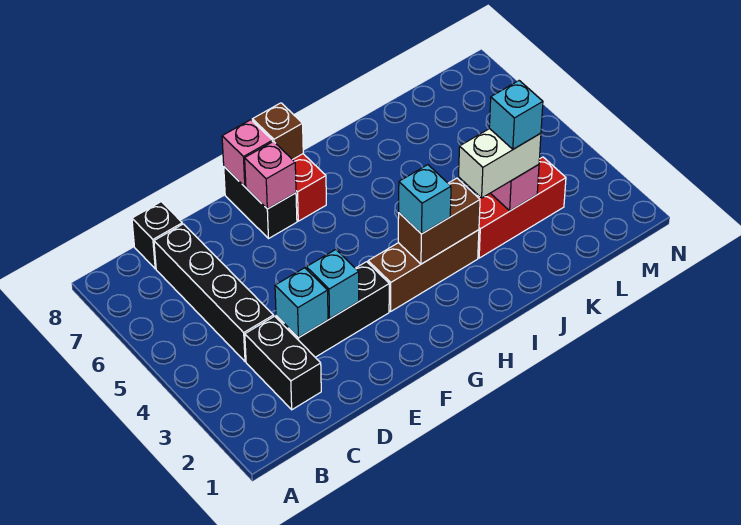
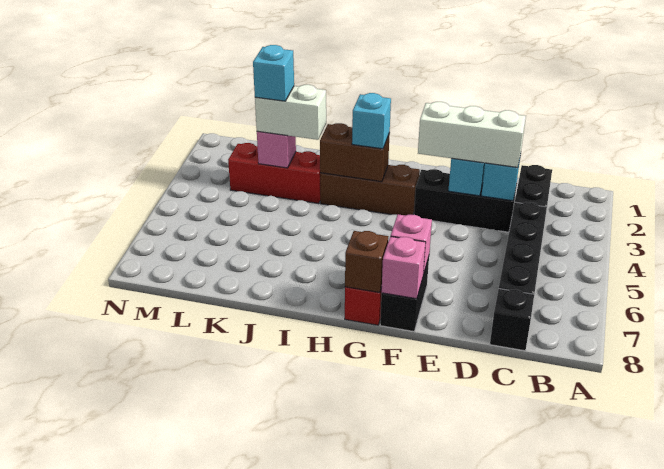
none -> white brick D3:F3 level 3

